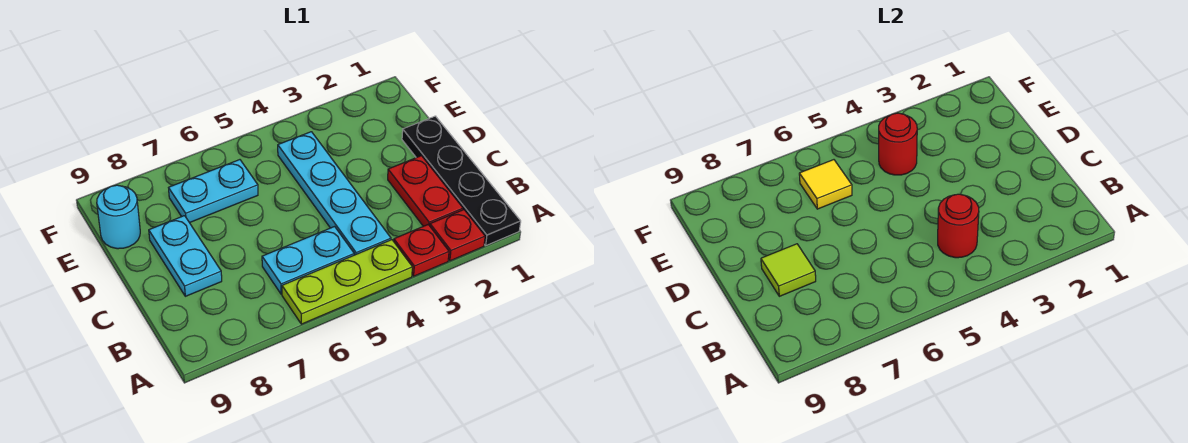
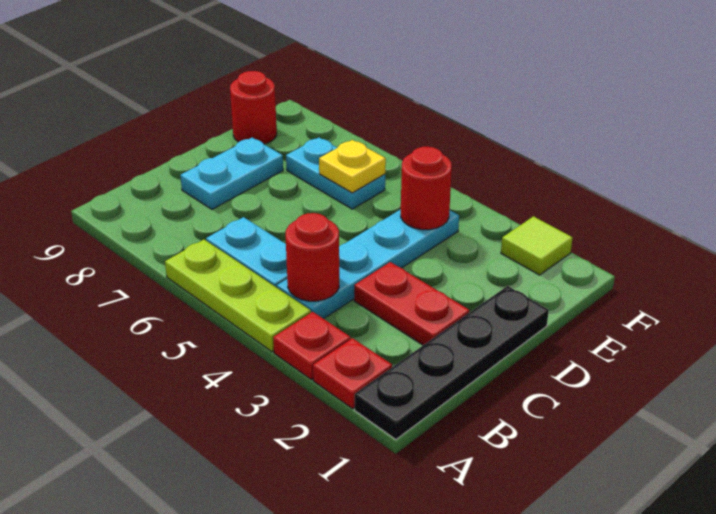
red plate B2:C2 level 1 -> red plate C2:C3 level 1
lime tile C8 level 2 -> lime tile F2 level 1
yellow tile E6 level 2 -> yellow plate E6 level 2
cyan round brick E9 level 1 -> red round brick E9 level 1

